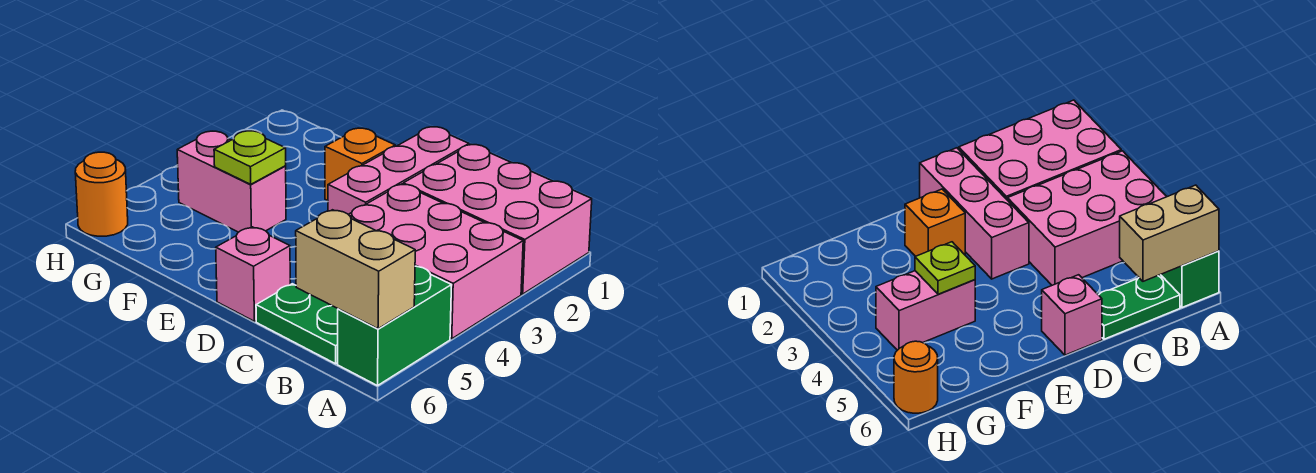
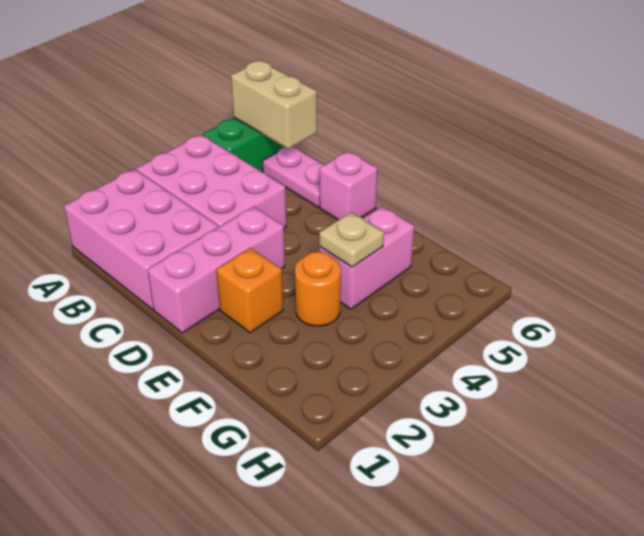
green plate B6:C6 level 1 -> pink plate B6:C6 level 1
pink brick F4:G4 level 1 -> pink brick F4:F5 level 1
lime plate F4 level 2 -> tan plate F4 level 2
orange round brick H6 level 1 -> orange round brick F3 level 1

